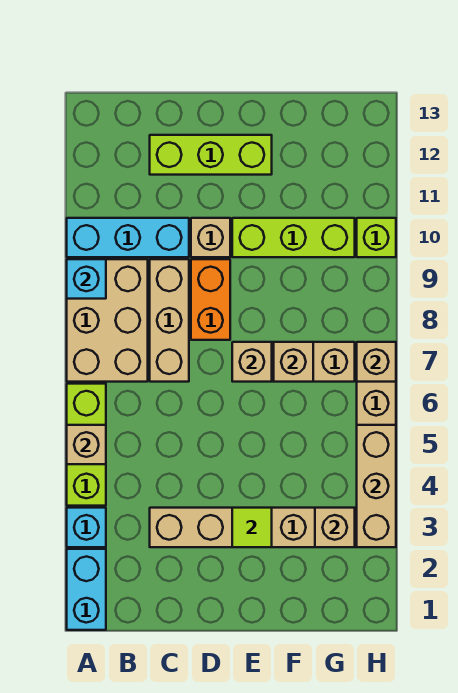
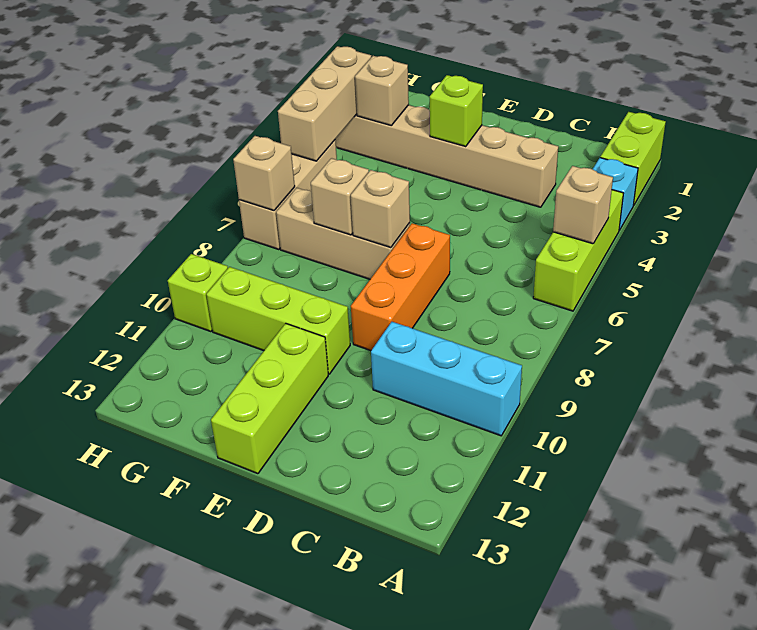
cyan brick A1:A2 level 1 -> lime brick A1:A2 level 1
tan brick A7:B9 level 1 -> none
cyan brick A9 level 2 -> none
tan brick C7:C9 level 1 -> none
lime brick C12:E12 level 1 -> lime brick E11:E13 level 1
orange brick D8:D9 level 1 -> orange brick D7:D9 level 1
tan brick D10 level 1 -> none
lime tile E3 level 2 -> lime brick E3 level 2

